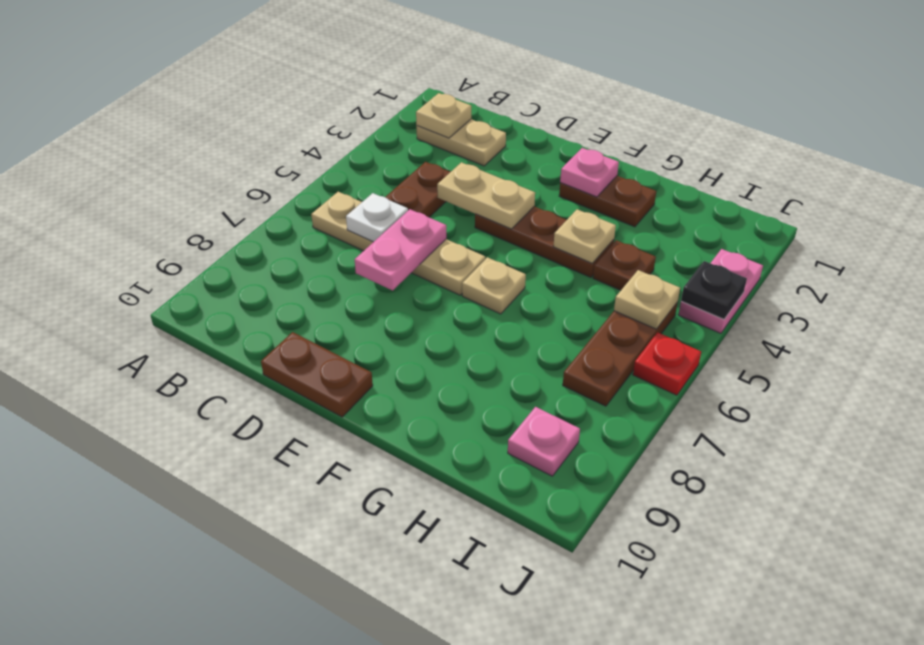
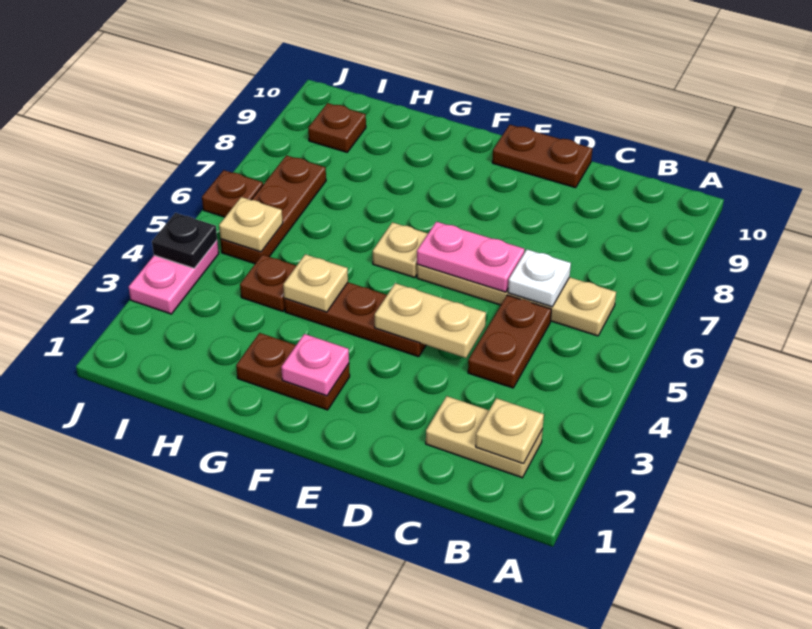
pink plate D6:D7 level 2 -> pink plate D6:E6 level 2
pink plate I9 level 1 -> brown plate I9 level 1
red plate J6 level 1 -> brown plate J6 level 1

